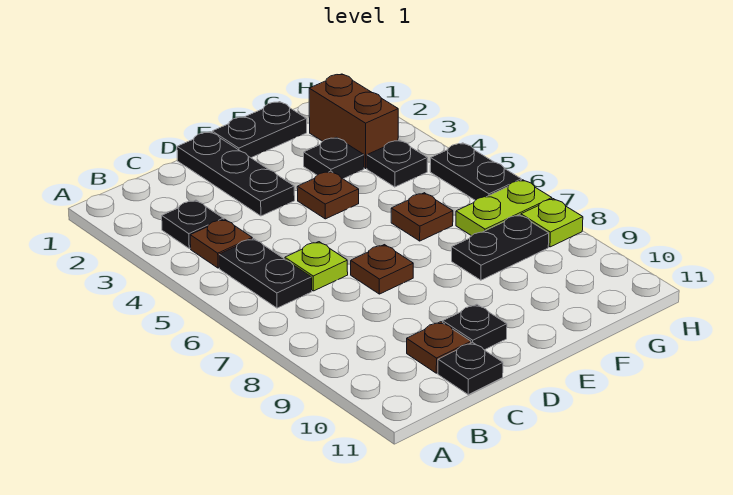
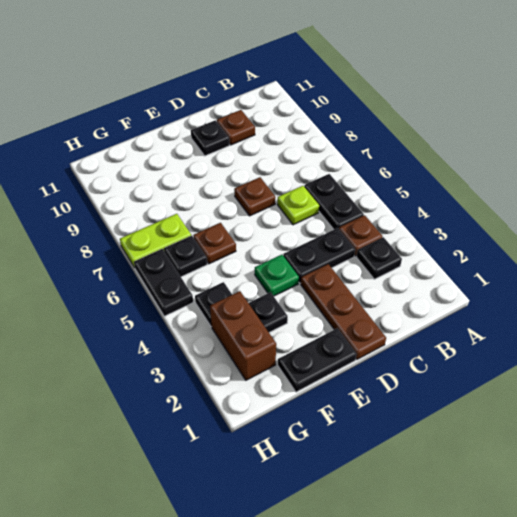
black plate C11 level 1 -> black plate G6 level 1
black plate D1:D3 level 1 -> brown plate D1:D3 level 1
brown plate E4 level 1 -> green plate E4 level 1
black plate F8:G8 level 1 -> black plate C4:D4 level 1
lime plate H8 level 1 -> none

